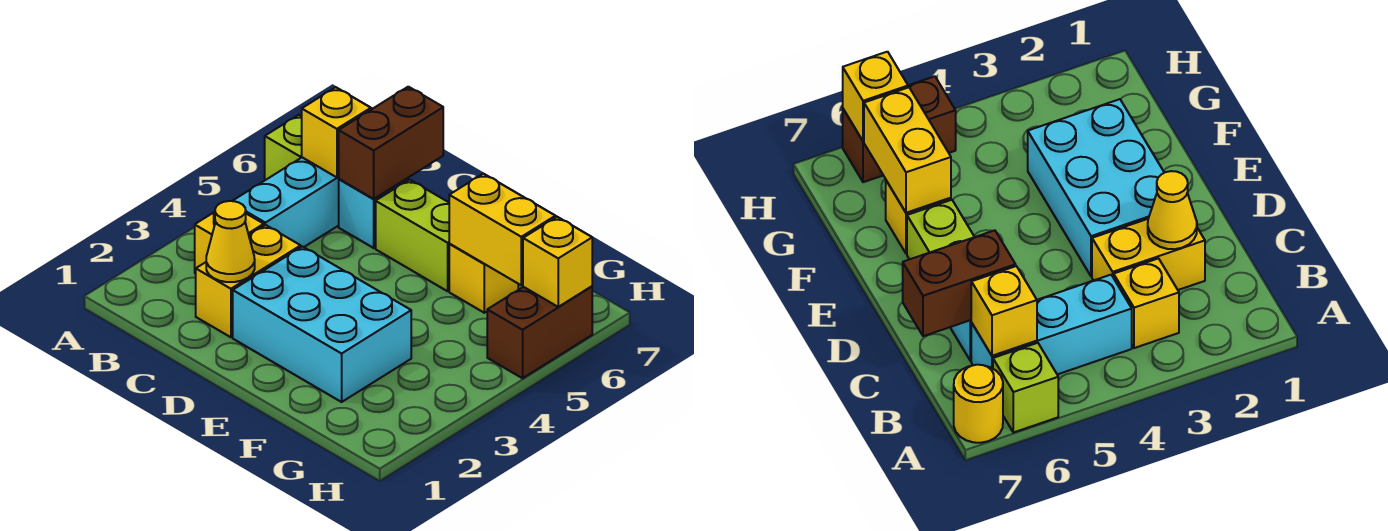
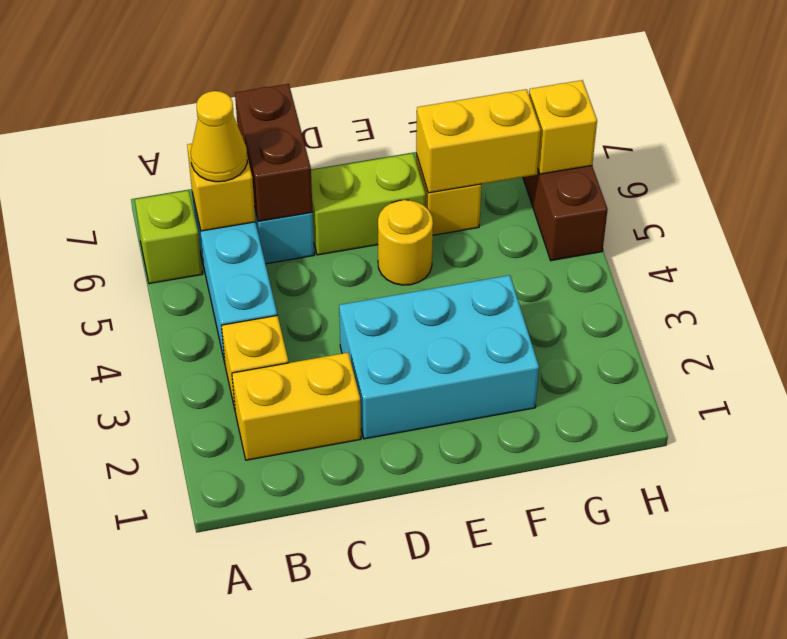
yellow round brick A7 level 1 -> yellow round brick E5 level 1
yellow brick C2:C3 level 1 -> yellow brick B2:C2 level 1
yellow cone C2 level 2 -> yellow cone B6 level 3

